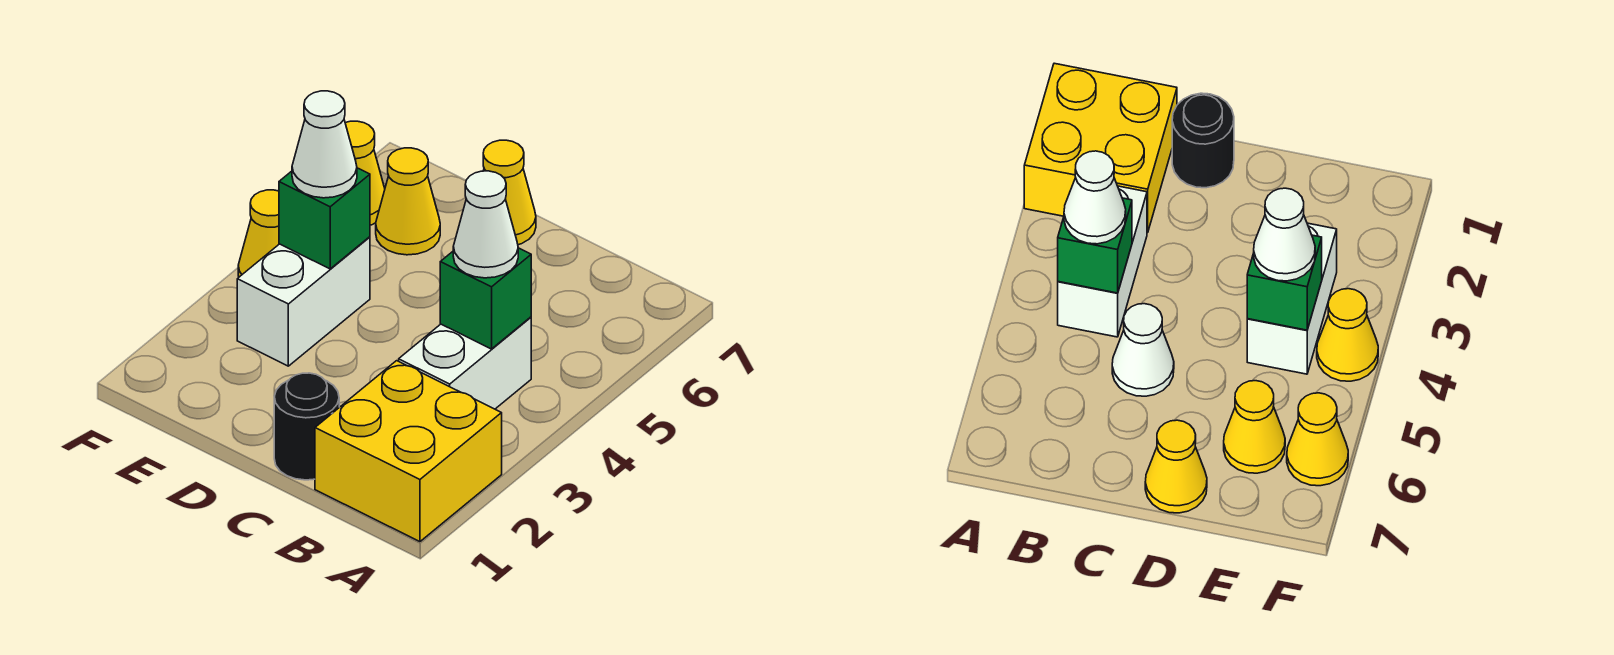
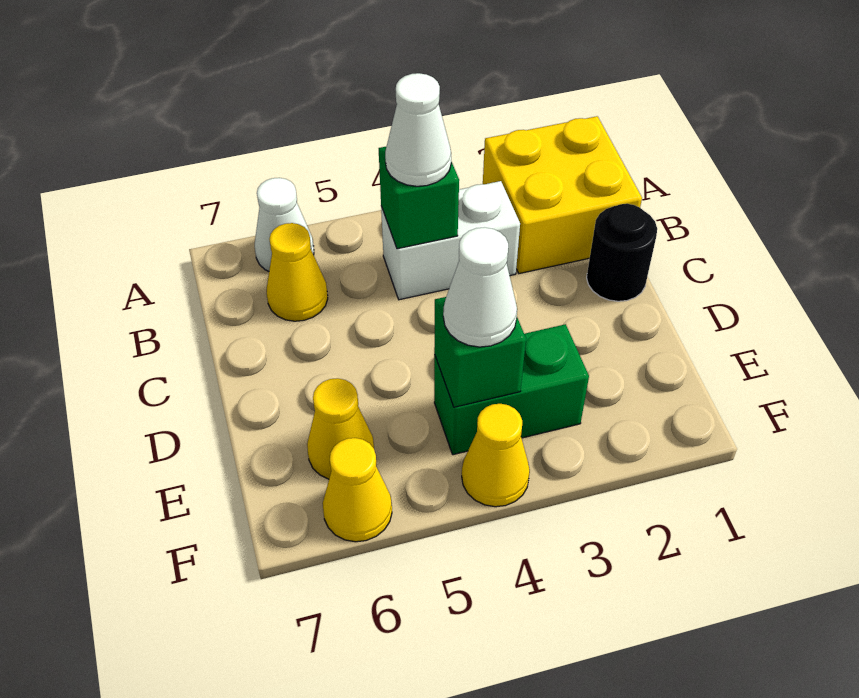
white cone C5 level 1 -> white cone A6 level 1
yellow cone D7 level 1 -> yellow cone B6 level 1
white brick E3:E4 level 1 -> green brick E3:E4 level 1

